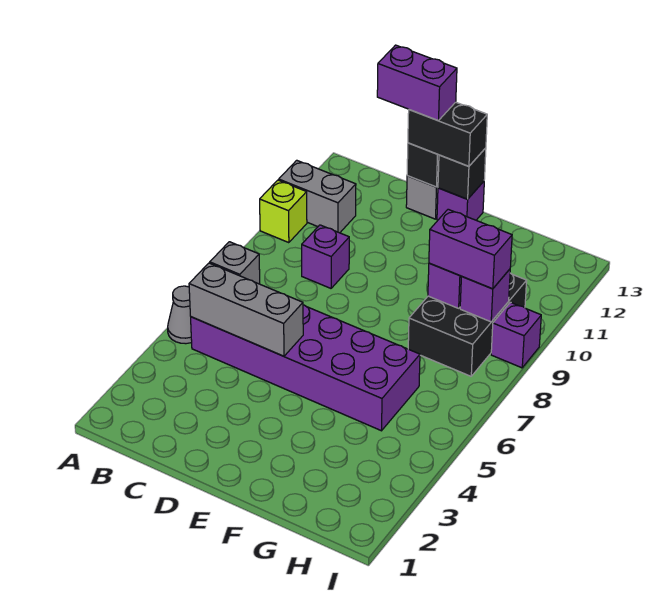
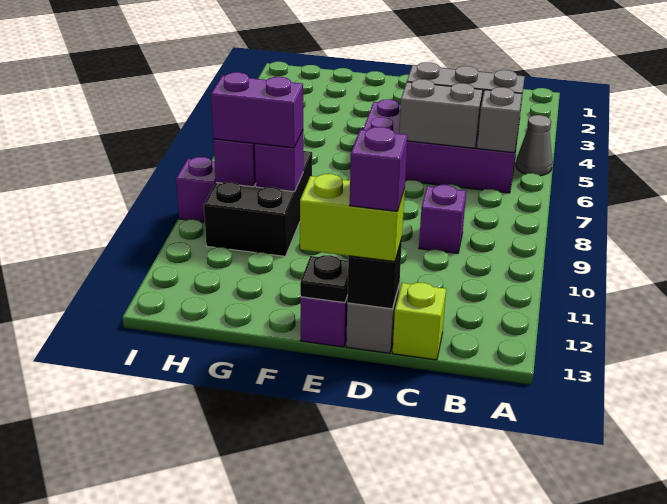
lime brick A10 level 1 -> lime brick C13 level 1
grey brick A11:B11 level 1 -> grey brick C6:D6 level 2
purple brick B5:G6 level 1 -> purple brick B5:E6 level 1
purple brick C13:D13 level 4 -> purple brick D13 level 4
black brick D13:E13 level 3 -> lime brick D13:E13 level 3
black brick E13 level 2 -> black plate E13 level 2

